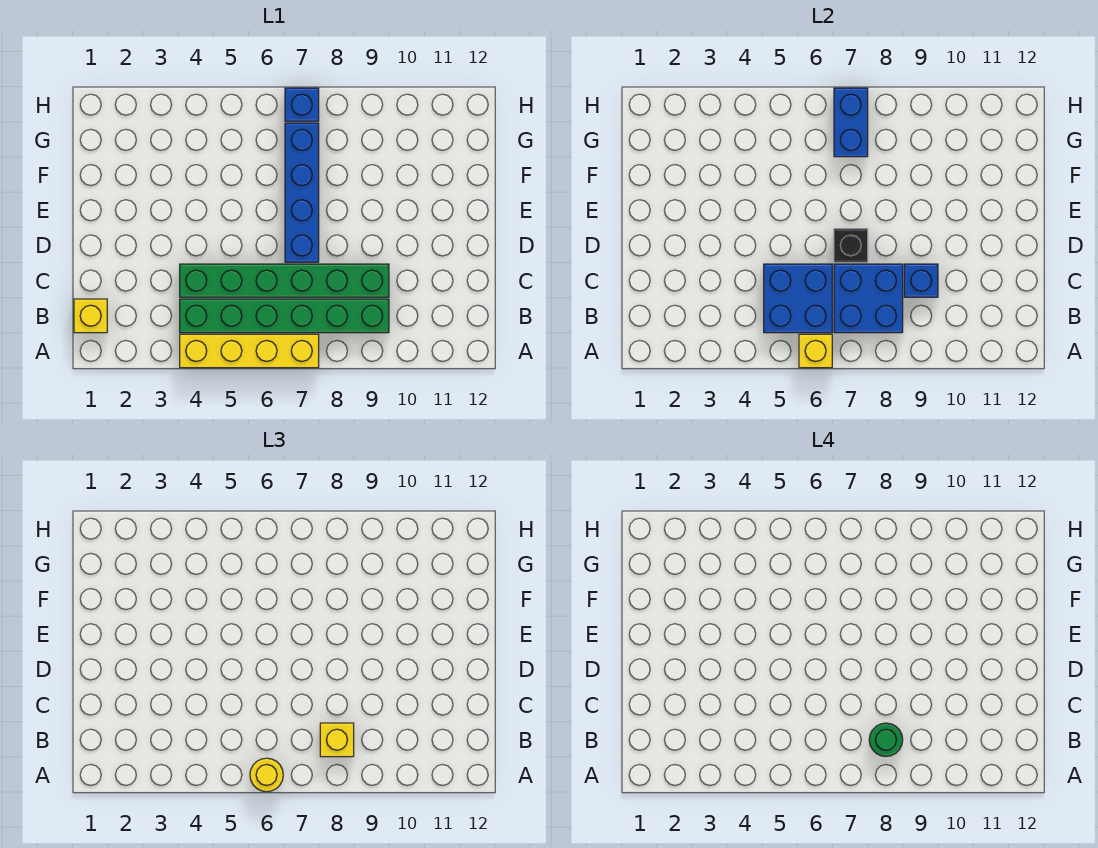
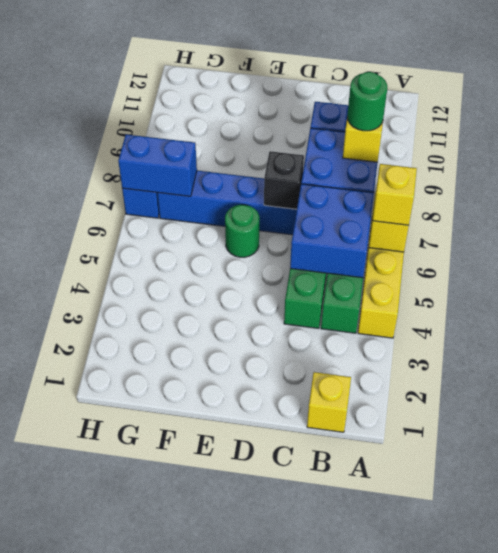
yellow round brick A6 level 3 -> yellow brick A6 level 3
none -> green round brick E6 level 1

